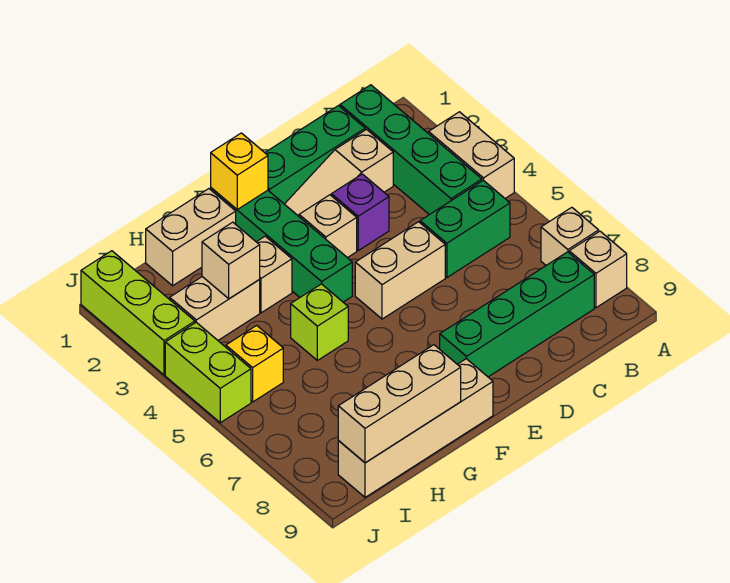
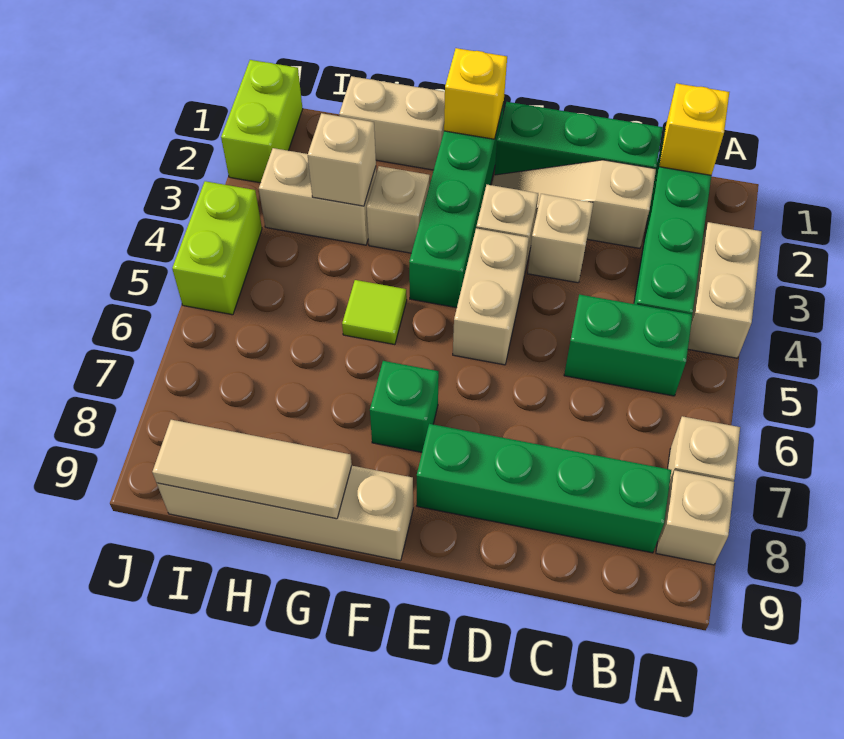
purple brick D3 level 1 -> tan brick D3 level 1
tan brick D5:E5 level 1 -> tan brick E4:E5 level 1
none -> green brick F7 level 1
lime brick G5 level 1 -> lime tile G5 level 1
tan brick G9:I9 level 2 -> tan tile G9:I9 level 2
yellow brick I5 level 1 -> yellow brick B1 level 2
lime brick J1:J3 level 1 -> lime brick J1:J2 level 1

